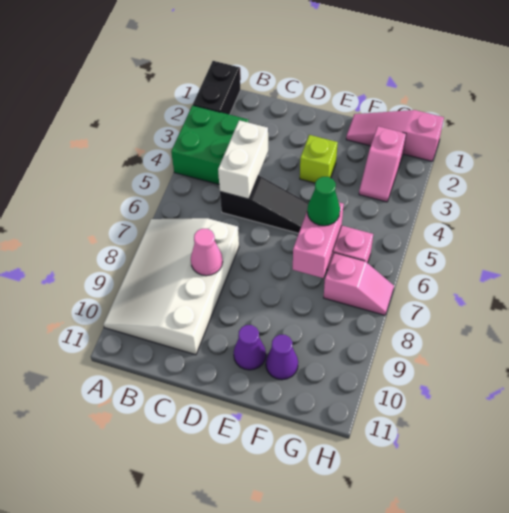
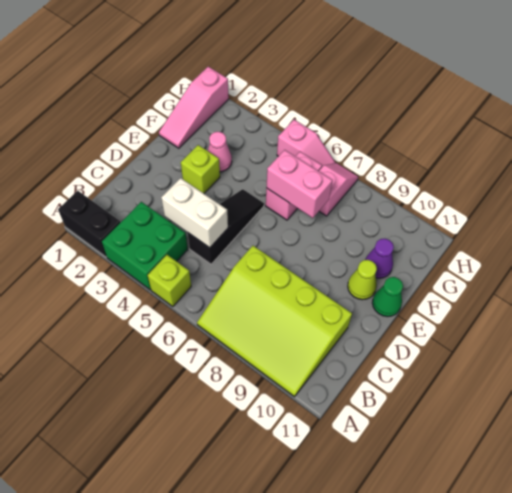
none -> lime brick A5 level 1
white slope A7:C10 level 1 top C -> lime slope A7:C10 level 1 top C
pink cone C8 level 2 -> pink cone F3 level 1
purple cone E10 level 1 -> lime cone E10 level 1
green cone F6 level 3 -> green cone E11 level 1
pink slope G2:G3 level 1 top 2 -> pink slope H5:H6 level 1 top 5

